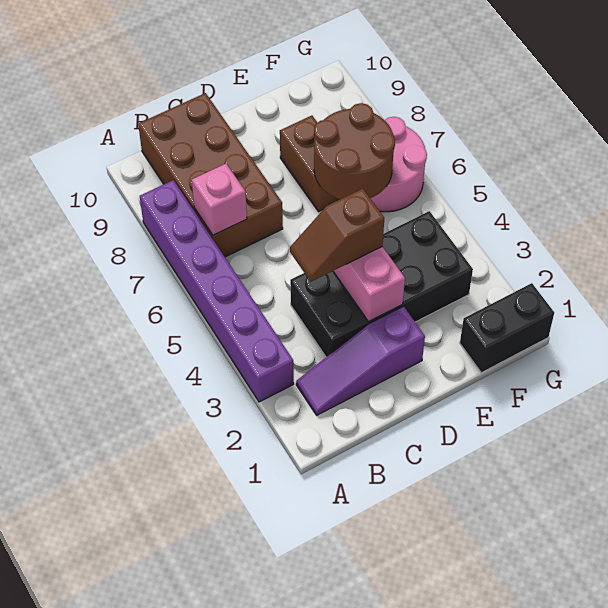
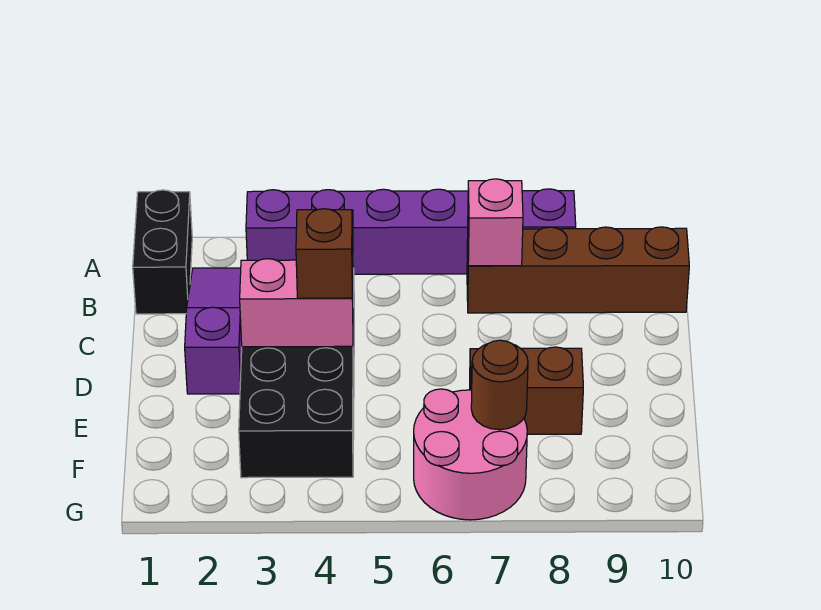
brown brick B7:C10 level 1 -> brown brick B7:B10 level 1
brown round brick E6:F7 level 2 -> brown round brick F7 level 2
black brick F1:G1 level 1 -> black brick A1:B1 level 1

